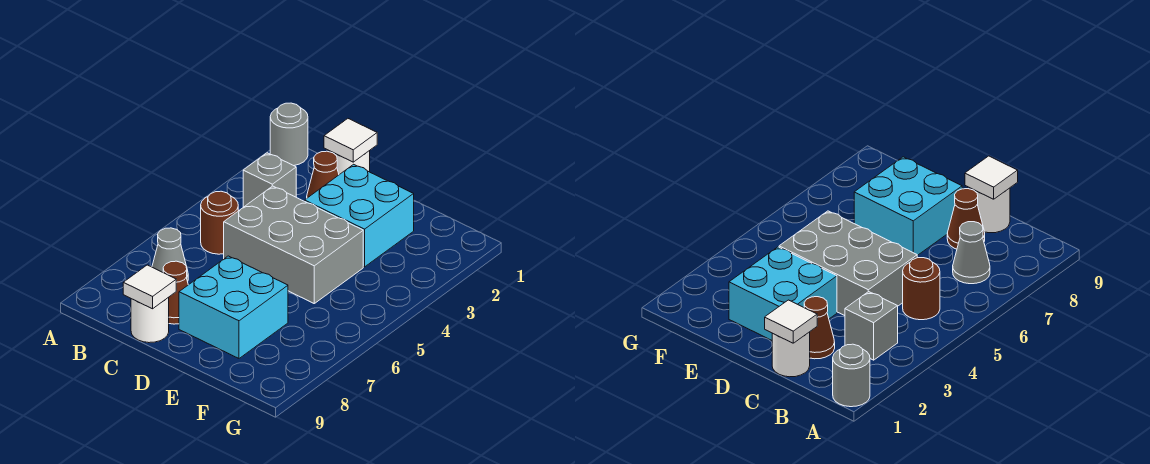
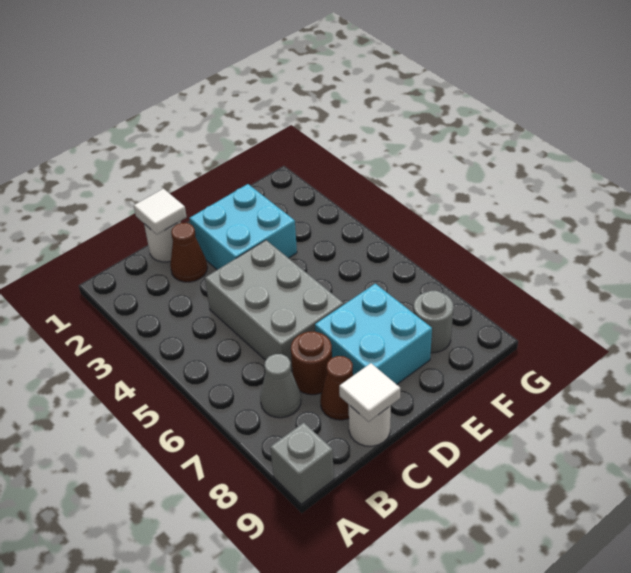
grey round brick A1 level 1 -> grey round brick F8 level 1
grey brick B3 level 1 -> grey brick A9 level 1
brown round brick B5 level 1 -> brown round brick C7 level 1
grey brick C4:E5 level 1 -> grey brick C4:D6 level 1

